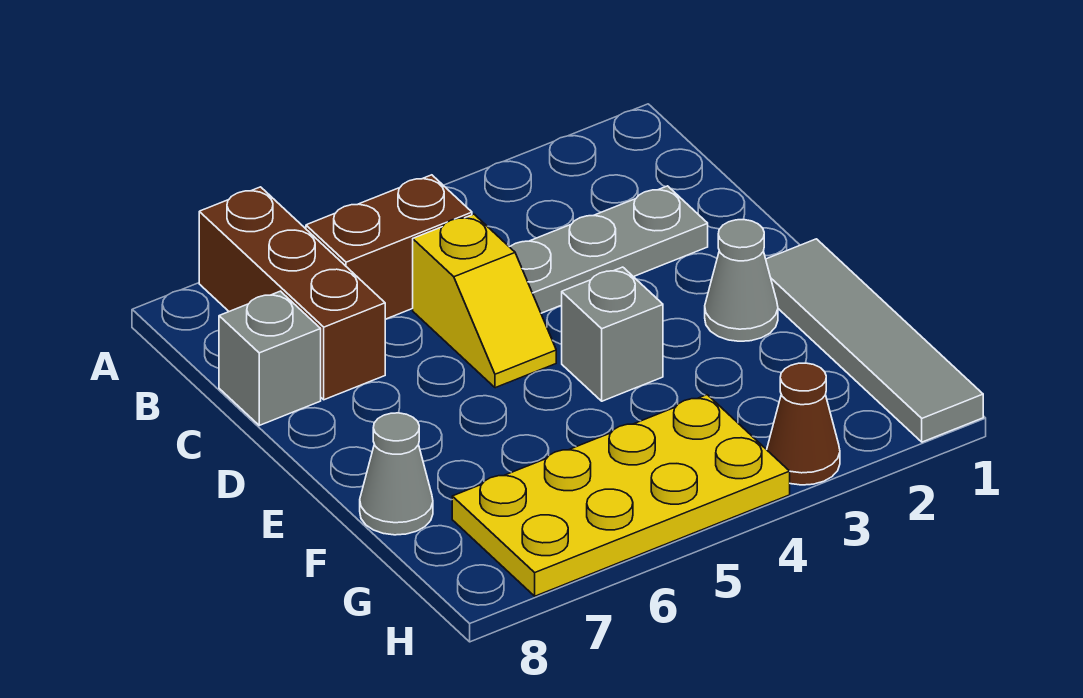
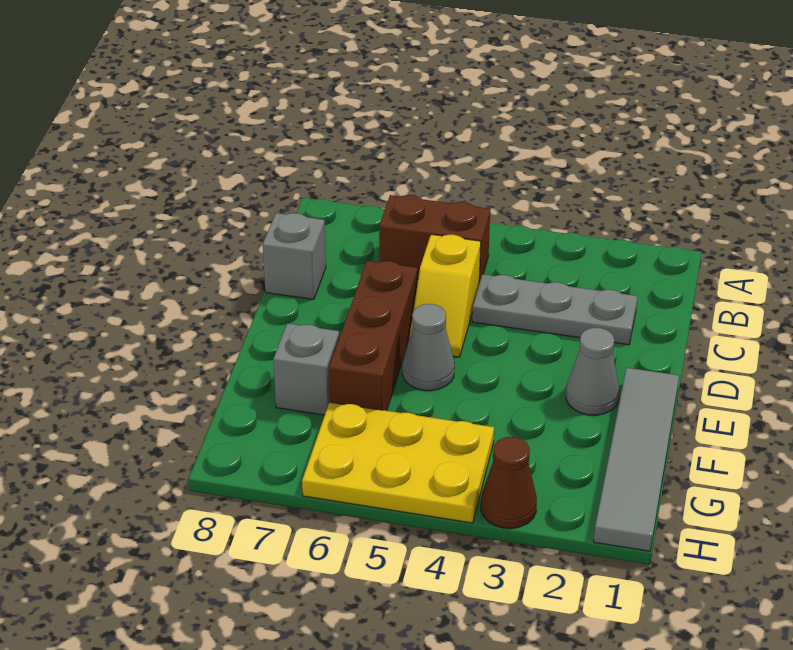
brown brick A7:C7 level 1 -> brown brick D6:F6 level 1
grey brick E4 level 1 -> grey brick F7 level 1
grey cone F8 level 1 -> grey cone E5 level 1
yellow plate G4:H7 level 1 -> yellow plate G4:H6 level 1

